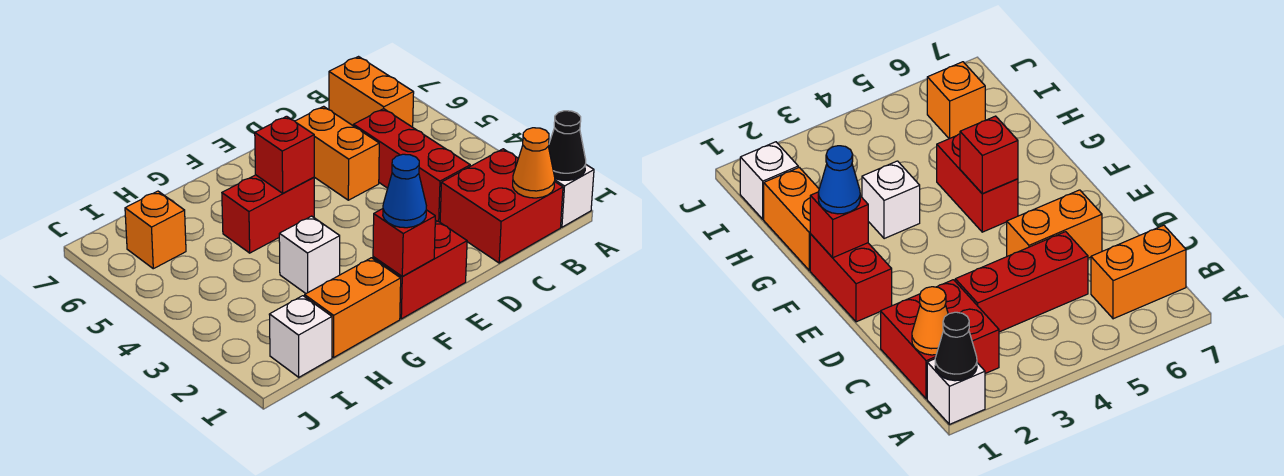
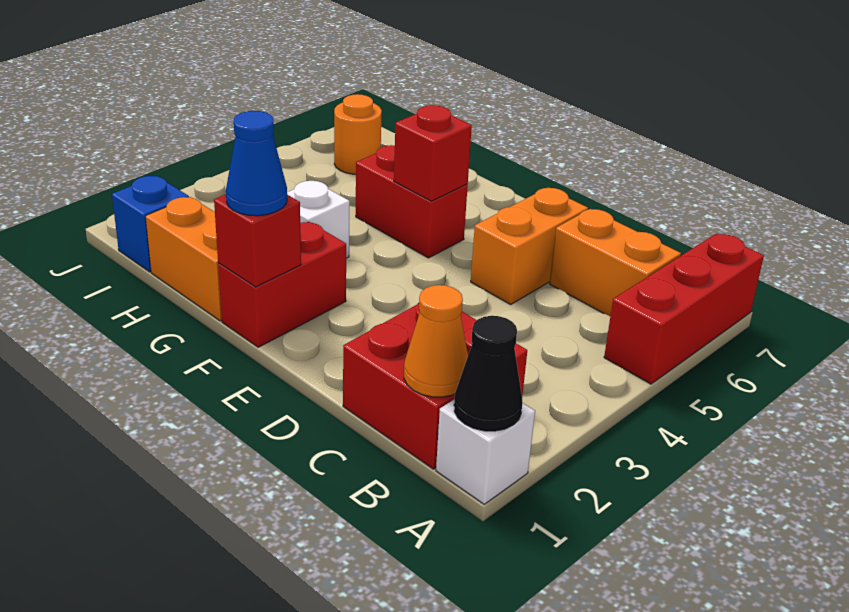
orange brick B6:B7 level 1 -> orange brick B6:C6 level 1
red brick C3:C5 level 1 -> red brick A5:A7 level 1
red brick E1:F1 level 1 -> red brick F1:F2 level 1
white brick I1 level 1 -> blue brick I1 level 1
orange brick I6 level 1 -> orange round brick I6 level 1

